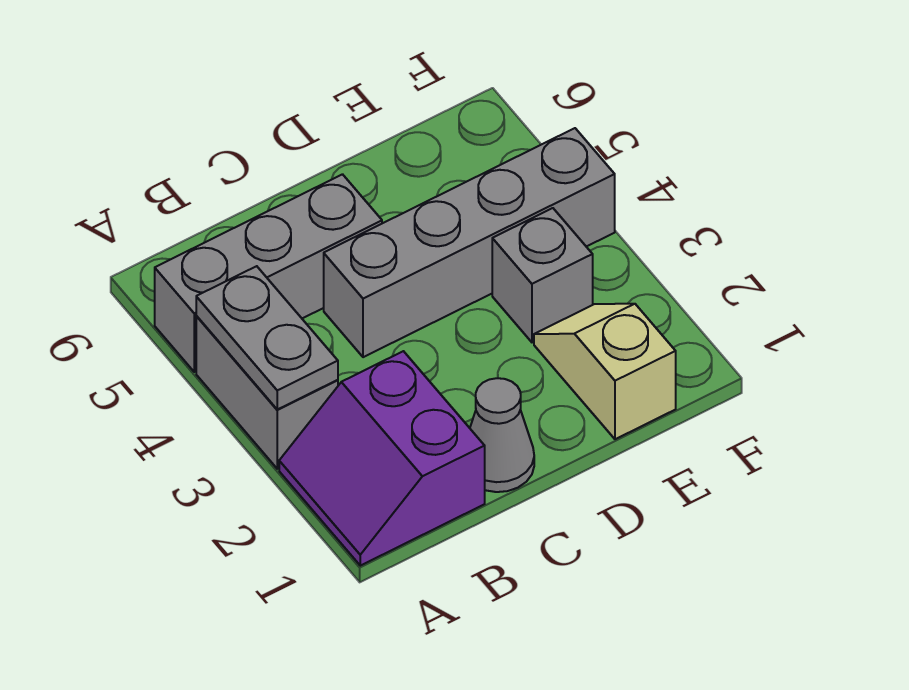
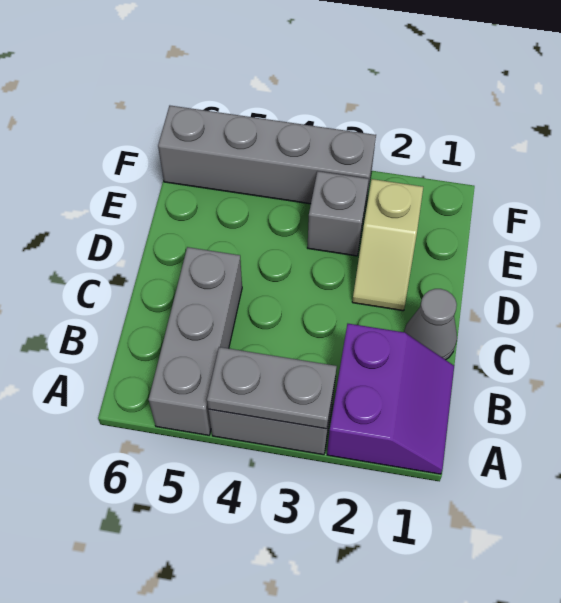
purple slope A1:B2 level 1 top B -> purple slope A1:B2 level 1 top 2
grey brick C4:F4 level 1 -> grey brick F3:F6 level 1
tan slope E1:E2 level 1 top 1 -> tan slope D2:E2 level 1 top E

